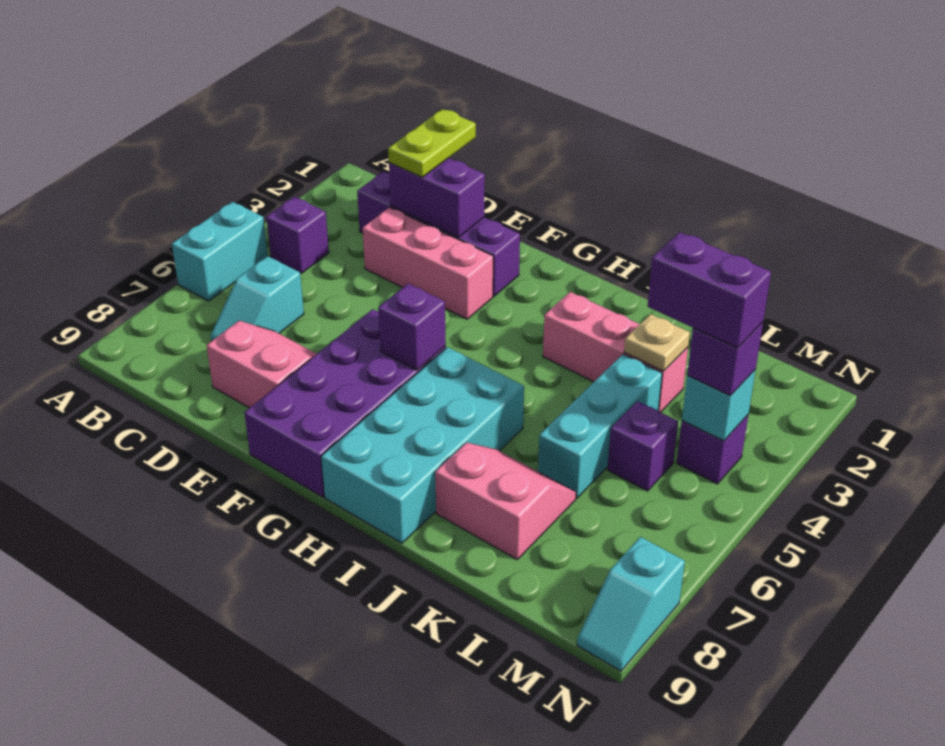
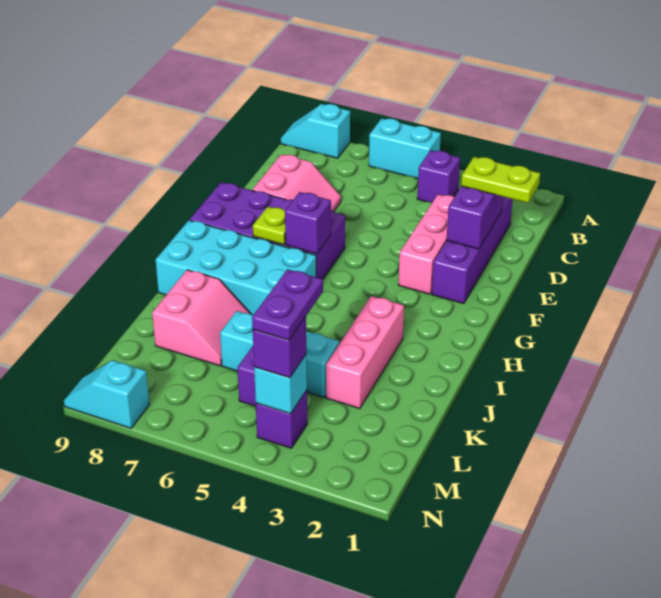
cyan slope C6:C7 level 1 top 6 -> cyan slope A8:A9 level 1 top 8
none -> lime plate G7 level 2
tan plate K3 level 2 -> none
purple brick L4:M4 level 4 -> purple plate L4:M4 level 4

